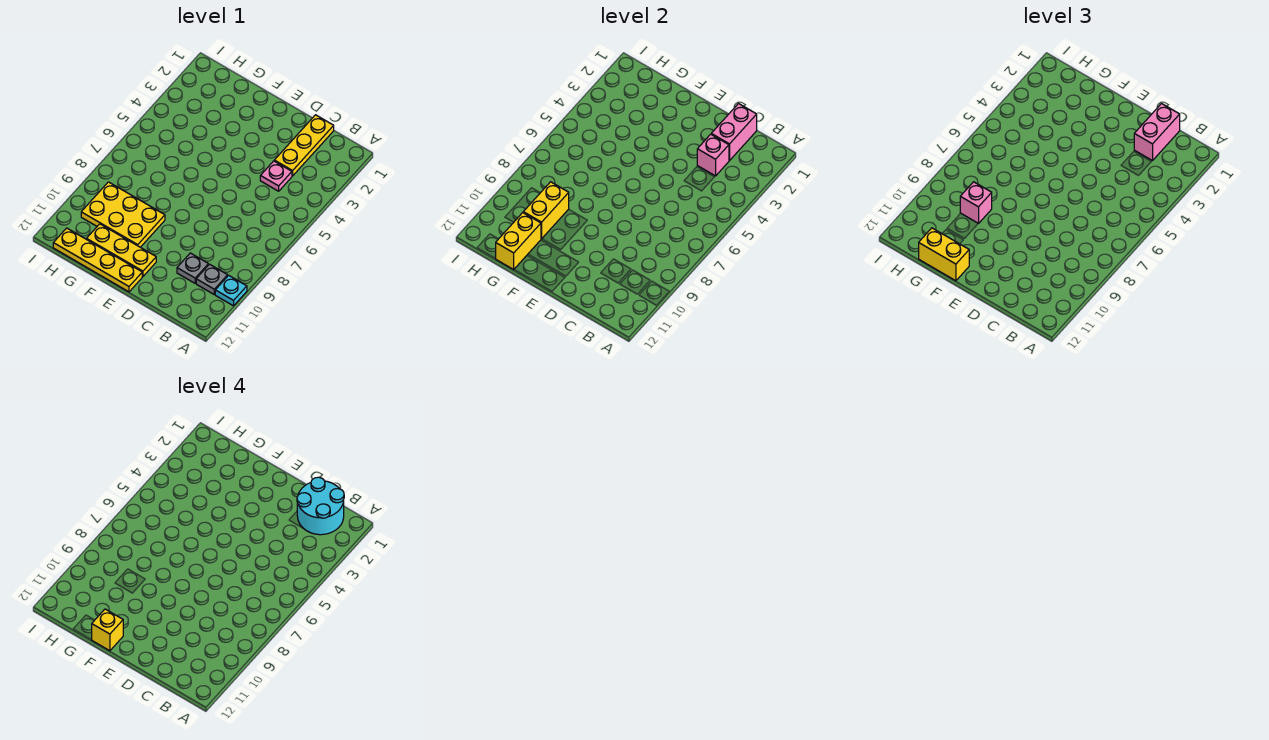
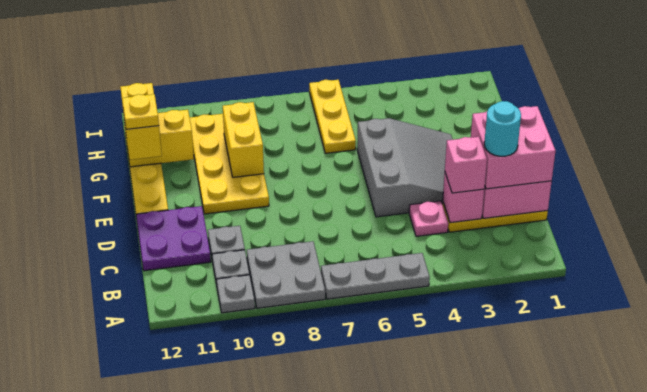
none -> grey plate A5:A7 level 1
none -> grey plate A8:B9 level 1
cyan plate A10 level 1 -> grey plate A10 level 1
cyan round brick B1:C2 level 4 -> cyan round brick C2 level 4
pink brick C1:C2 level 3 -> pink brick C1:D2 level 3
none -> purple plate C11:D12 level 1
none -> grey slope D3:F5 level 1 top 5
yellow plate E11:G11 level 1 -> yellow plate G6:I6 level 1
yellow plate F9:H10 level 1 -> yellow plate E9:H10 level 1
yellow brick F12 level 4 -> yellow plate F12 level 4
yellow brick G9:G10 level 2 -> yellow brick F9:G9 level 2
pink brick G9 level 3 -> pink brick C3 level 3

